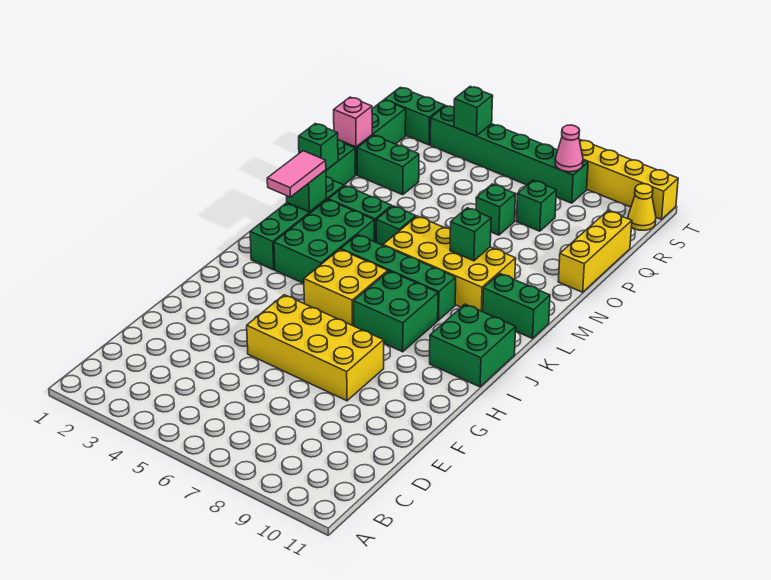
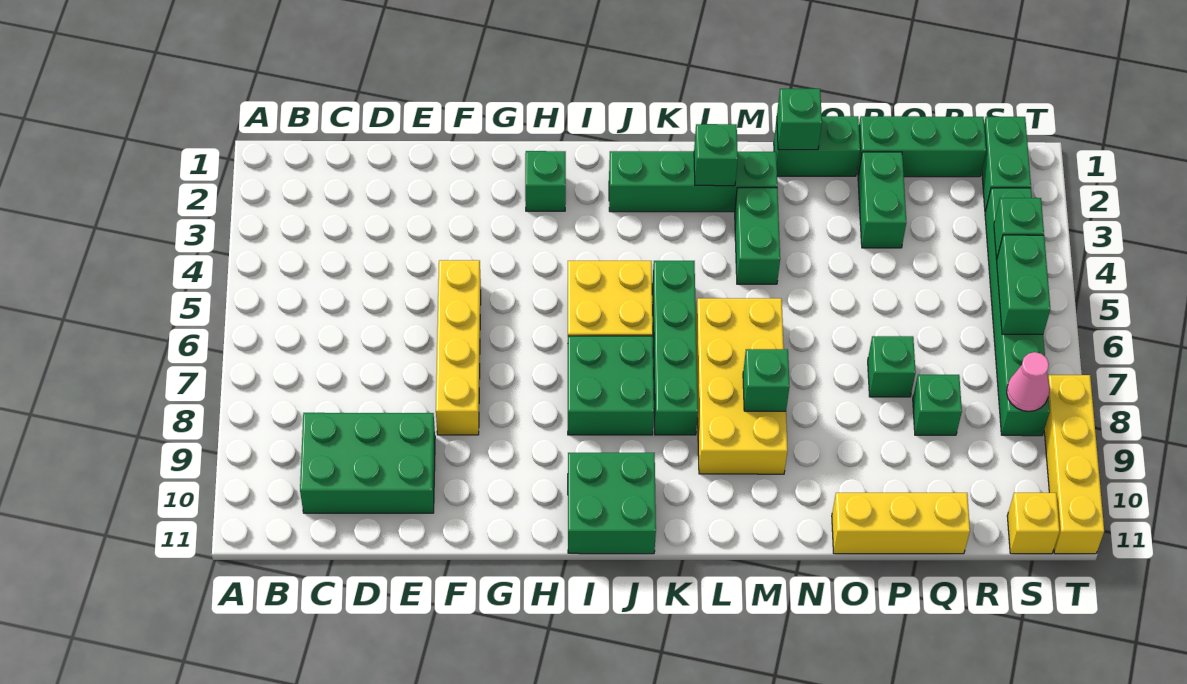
yellow brick F5:G8 level 1 -> yellow brick F5:F8 level 1
green brick J3:L4 level 1 -> green brick C9:E10 level 1
pink tile K2:L2 level 3 -> none
green brick L10:L11 level 1 -> green brick S5:S6 level 2
green brick M5 level 1 -> green brick H2 level 1
pink brick P1 level 2 -> none
yellow cone S11 level 1 -> yellow brick S11 level 1

